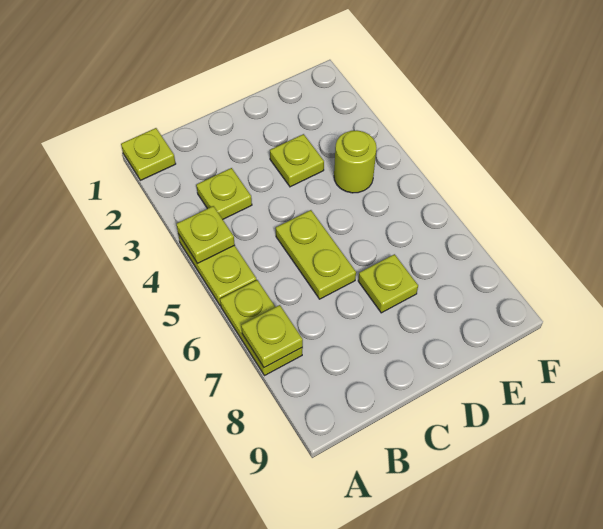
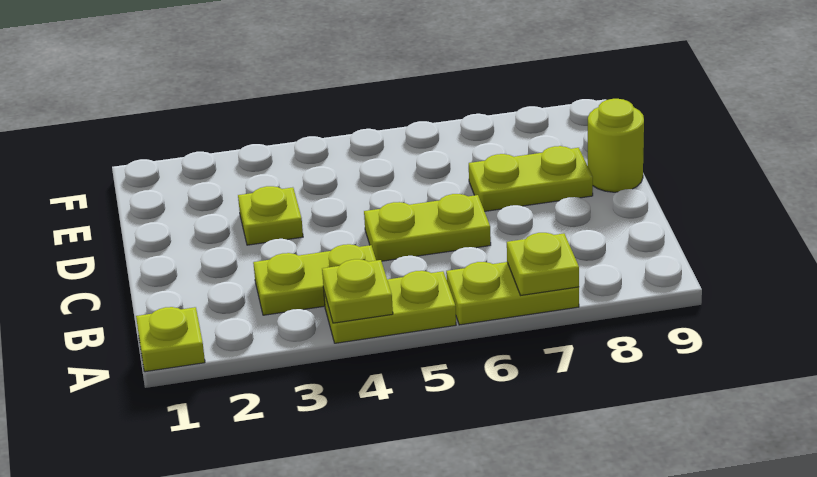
lime plate B3 level 1 -> lime plate B3:B4 level 1
lime plate D7 level 1 -> lime plate D7:D8 level 1
lime round brick E4 level 1 -> lime round brick D9 level 1

